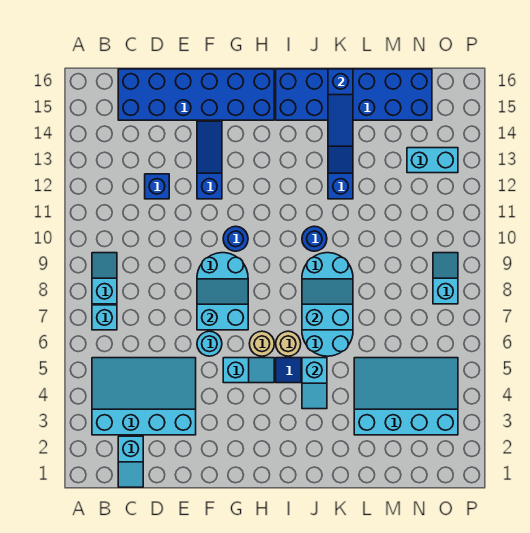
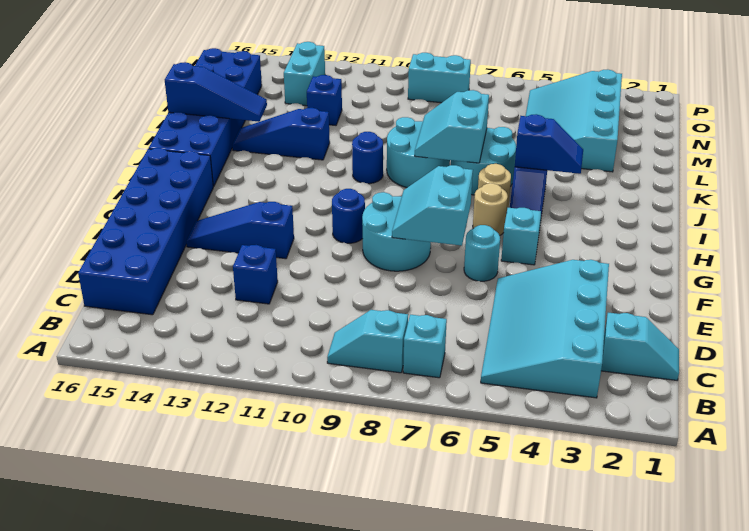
cyan slope J4:J5 level 2 top 5 -> blue slope J4:J5 level 2 top 5
none -> blue brick M12 level 1
cyan slope O8:O9 level 1 top 8 -> cyan brick O8:O9 level 1

